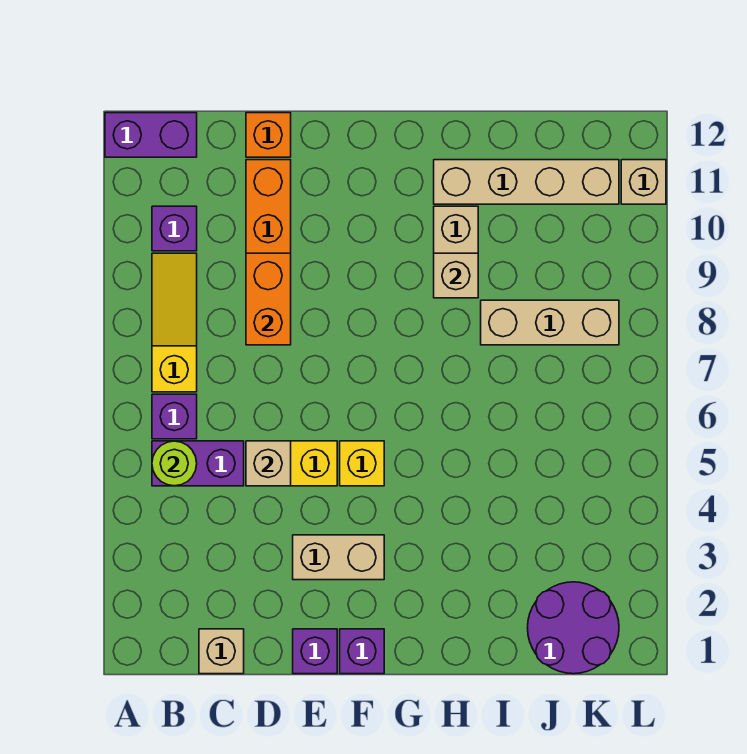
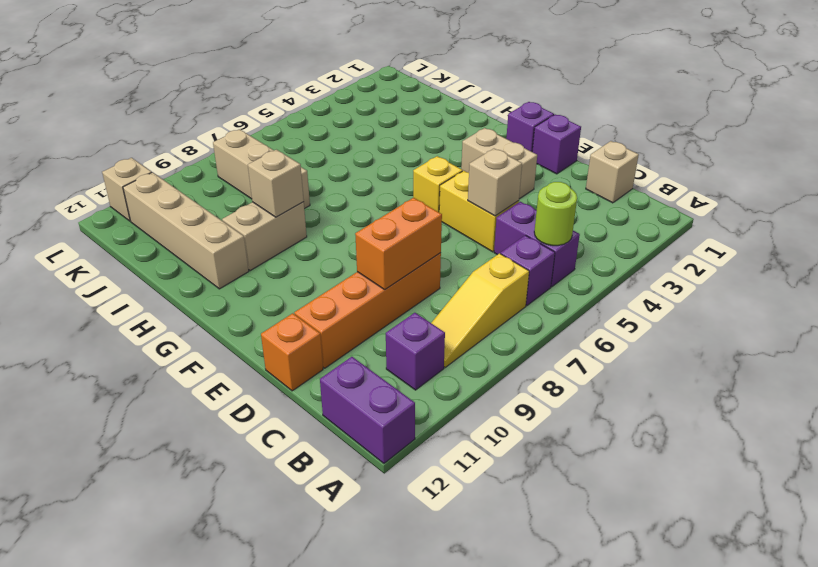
purple round brick J1:K2 level 1 -> none

